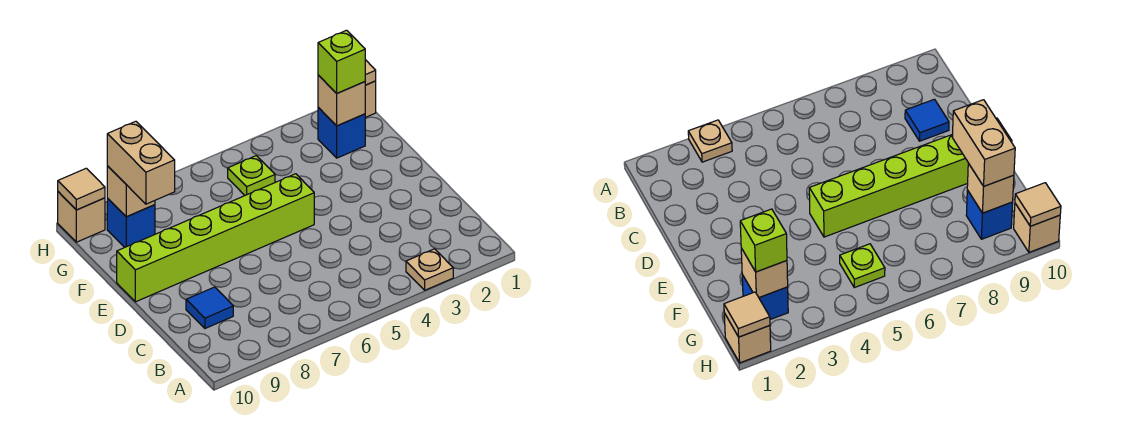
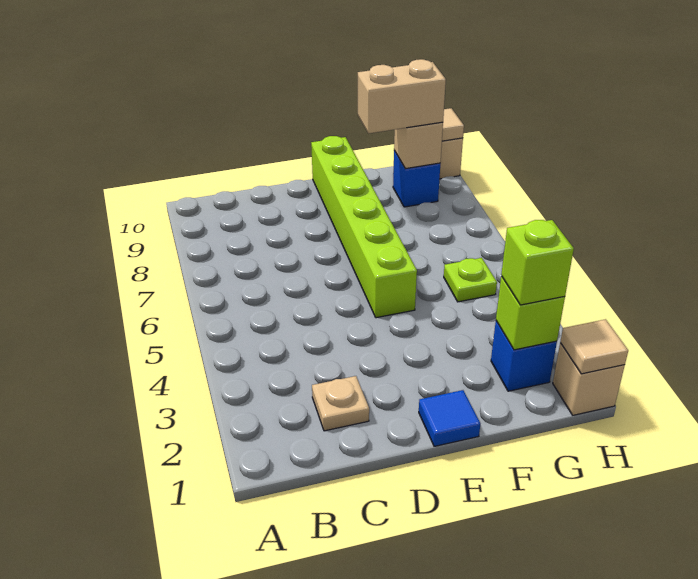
tan plate A3 level 1 -> tan plate C2 level 1
blue tile C9 level 1 -> blue tile E1 level 1
tan brick G2 level 2 -> lime brick G2 level 2

